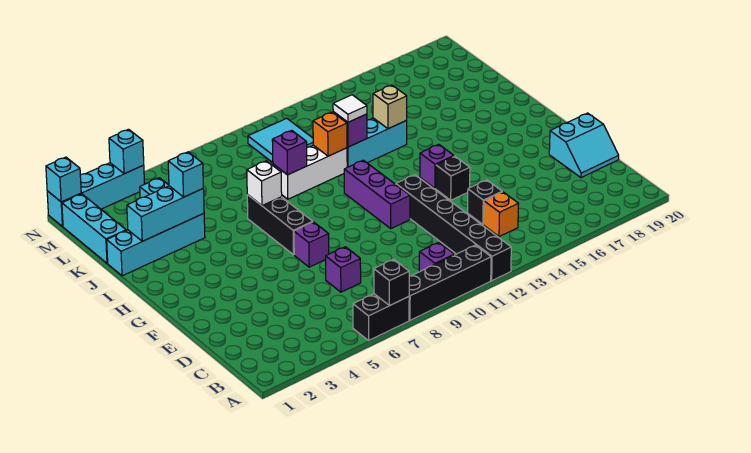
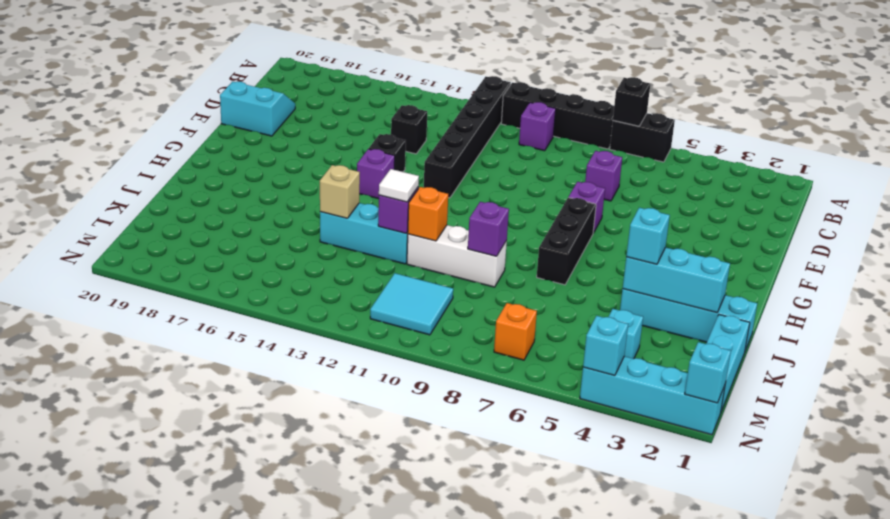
orange brick C14 level 1 -> orange brick M7 level 1
purple brick F11:H11 level 1 -> none
white brick I7 level 2 -> none

